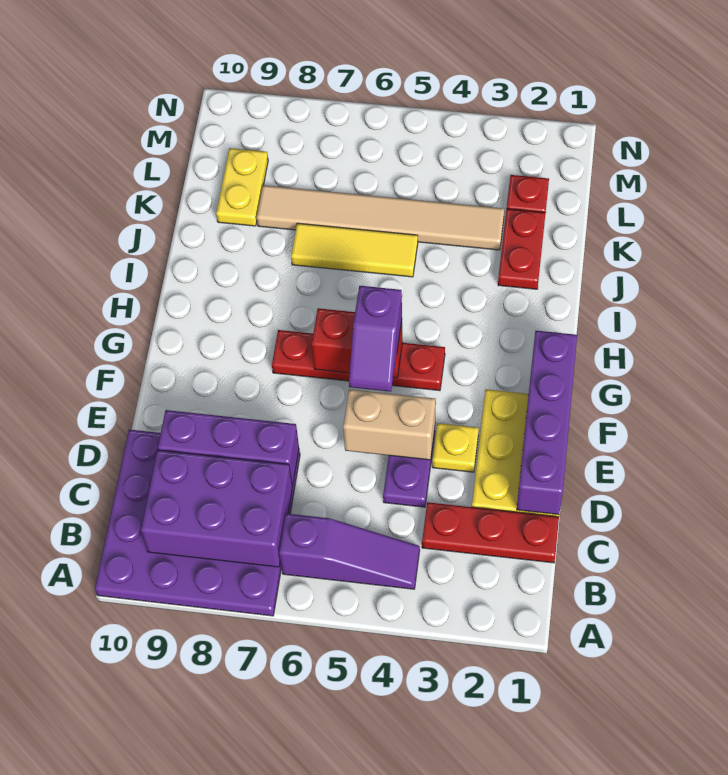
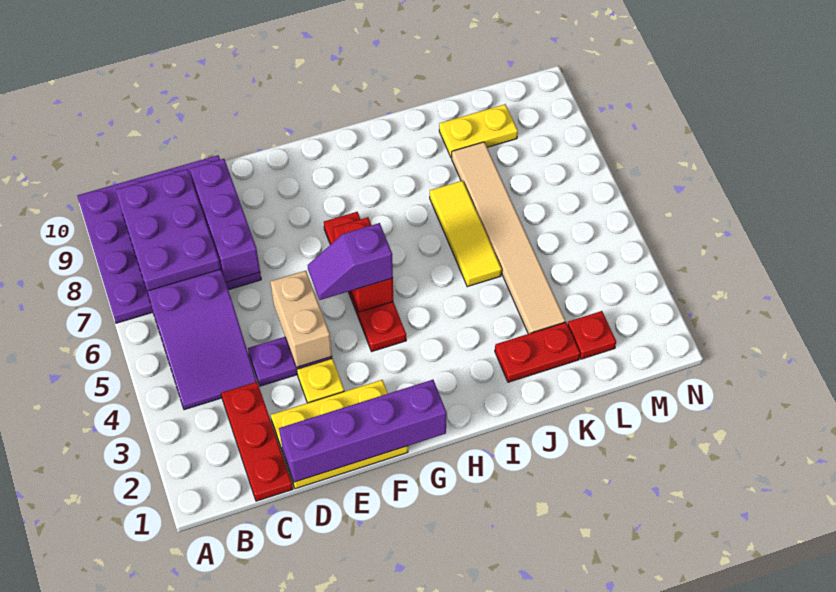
purple slope B4:B6 level 1 top 6 -> purple slope B4:C6 level 1 top 6

